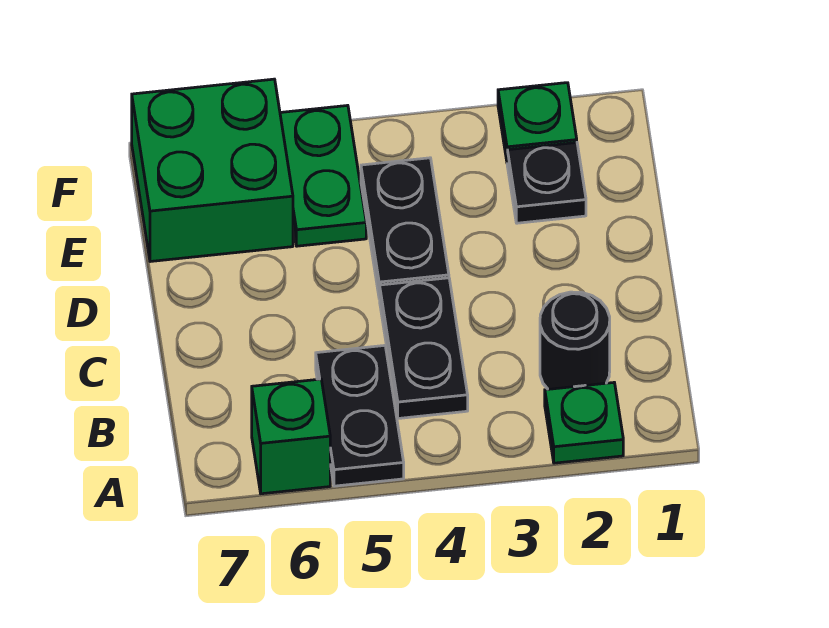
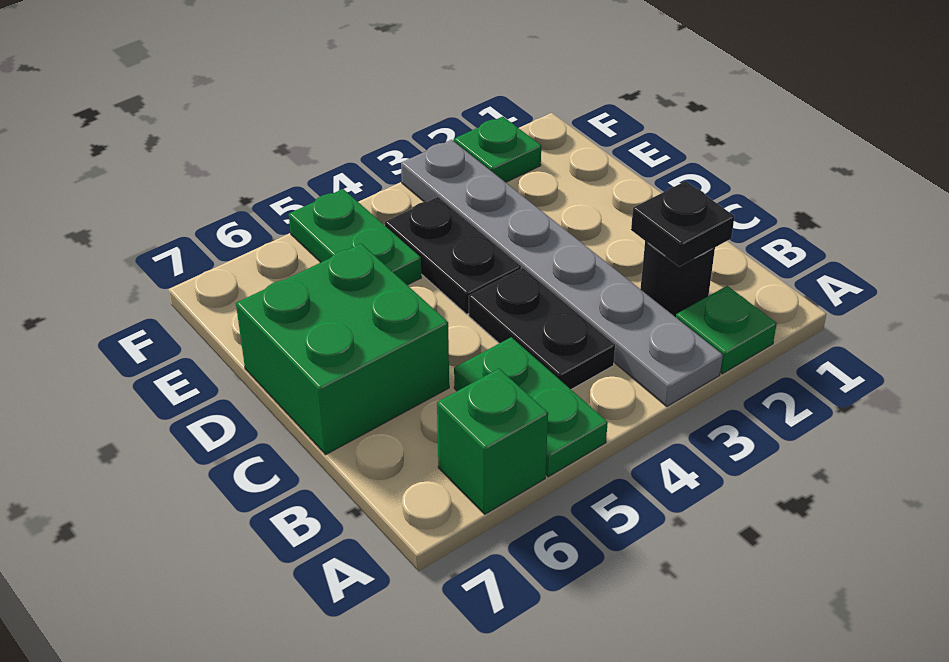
none -> grey plate A3:F3 level 1
black plate A5:B5 level 1 -> green plate A5:B5 level 1
black plate E2 level 1 -> black plate B2 level 2
green brick E6:F7 level 1 -> green brick C6:D7 level 1

